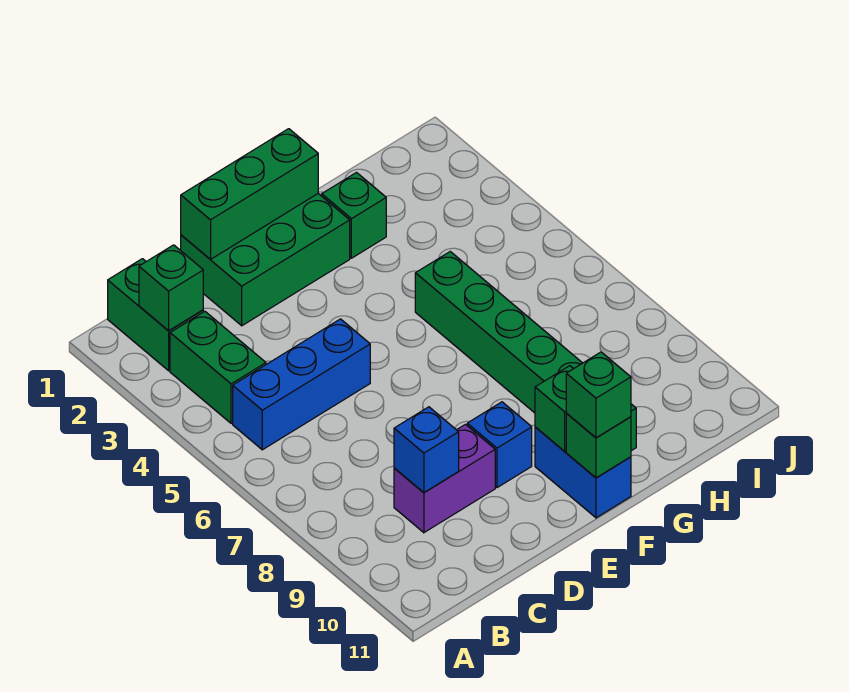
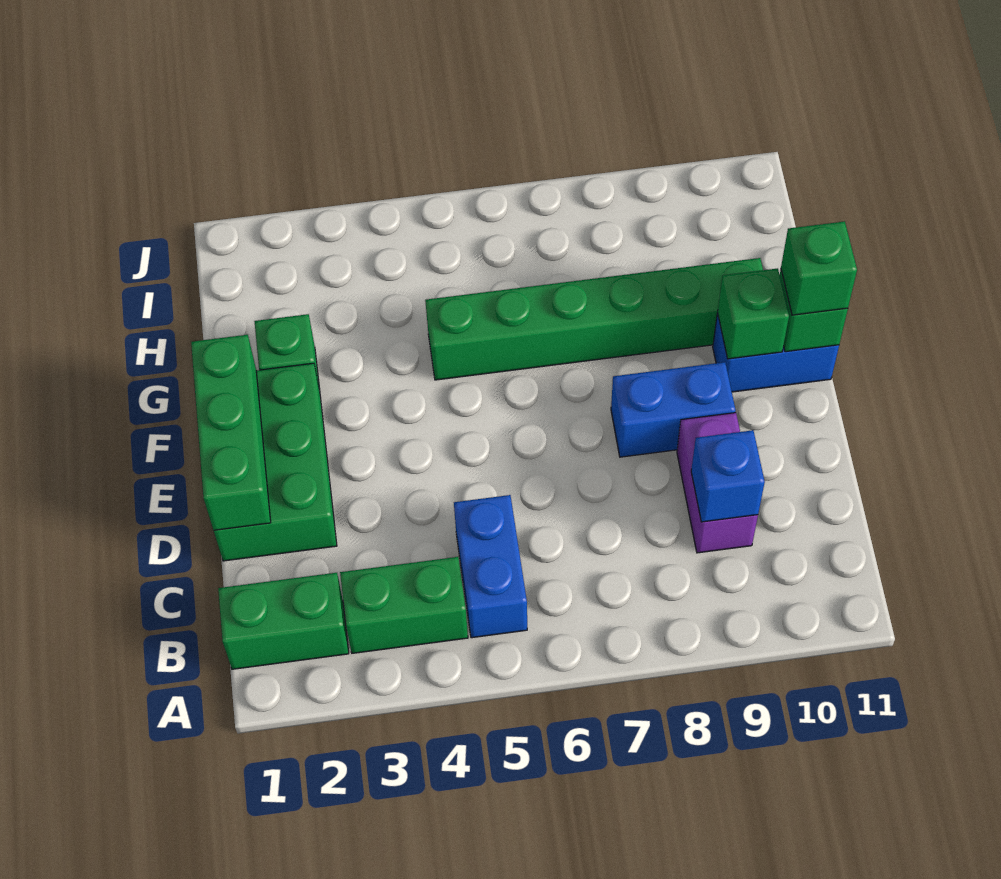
green brick B2 level 2 -> none
blue brick B5:D5 level 1 -> blue brick B5:C5 level 1
blue brick E9 level 1 -> blue brick E8:E9 level 1

